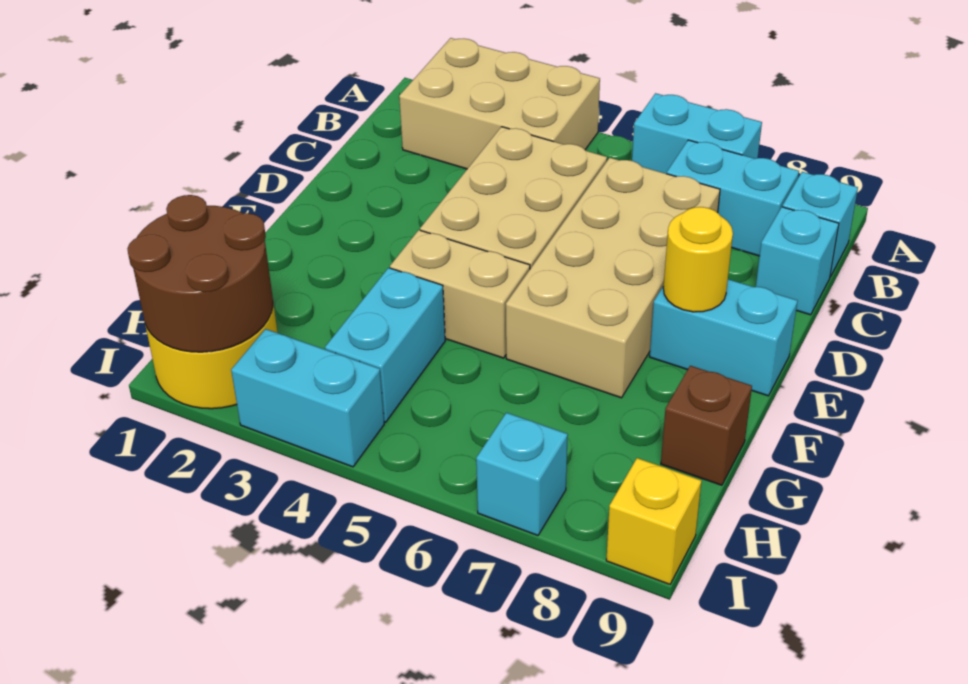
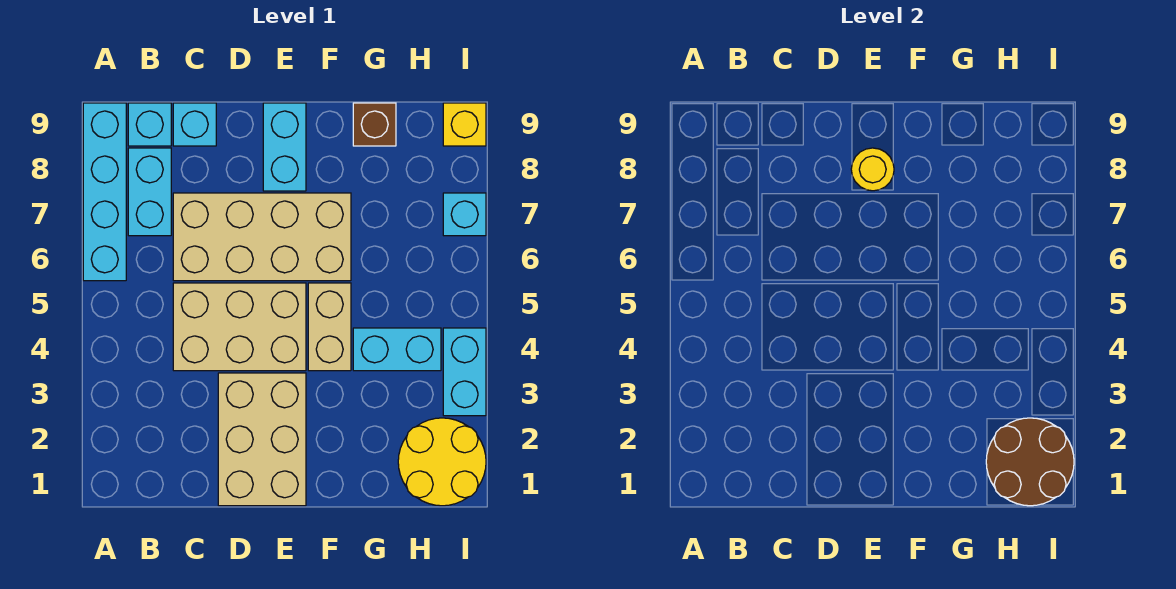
tan brick A2:B4 level 1 -> tan brick D1:E3 level 1
cyan brick A6:A7 level 1 -> cyan brick A6:A9 level 1

